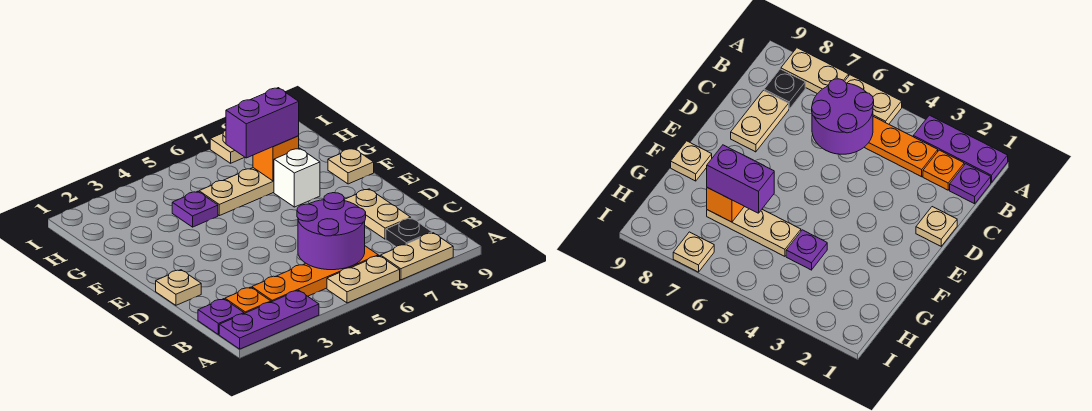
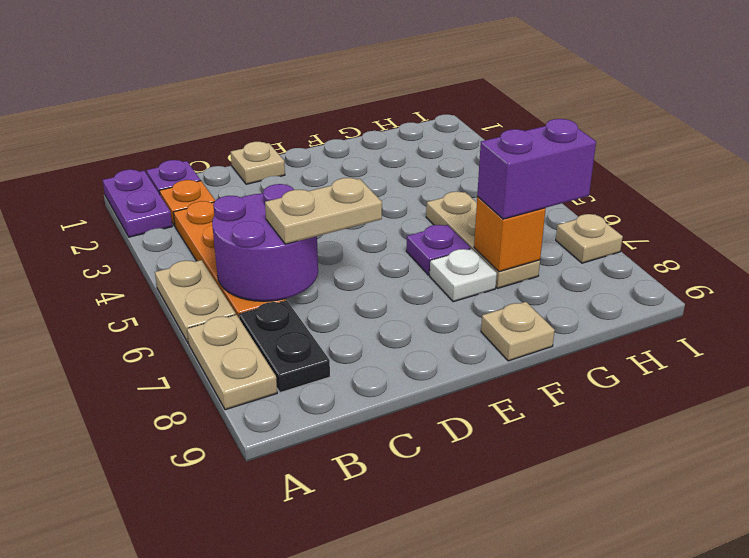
purple plate A1:A3 level 1 -> purple plate A1:A2 level 1
black plate B8 level 1 -> black plate B7:B8 level 1
tan plate C8:D8 level 1 -> tan plate C6:D6 level 3
white brick F7 level 1 -> white plate F7 level 1
purple plate G4 level 1 -> purple plate F6 level 1
purple brick G6:G7 level 3 -> purple brick G7:H7 level 3

